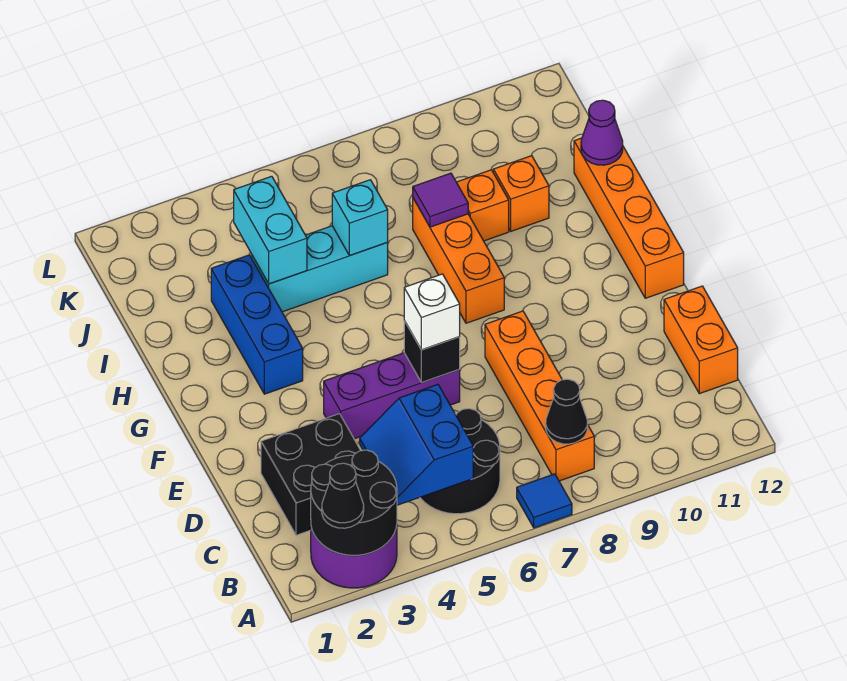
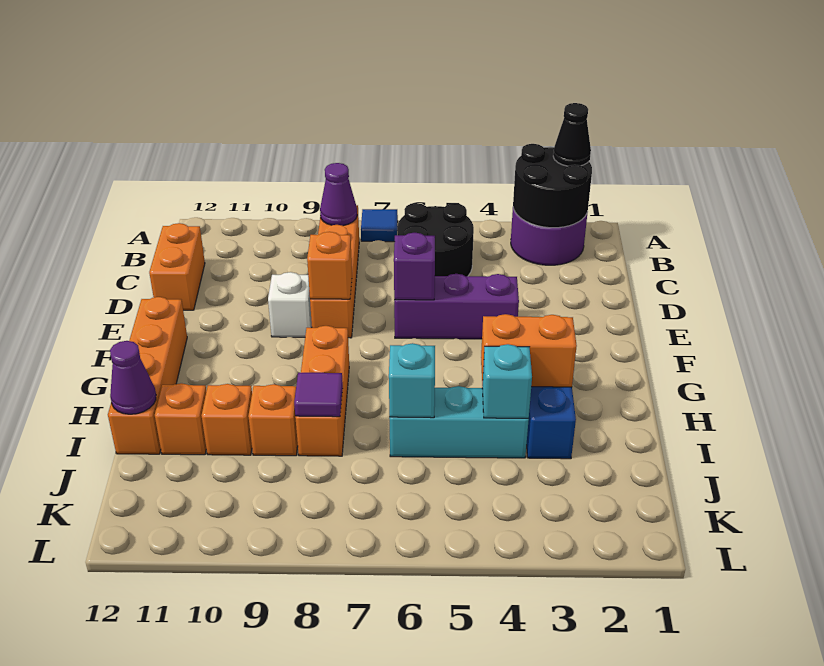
blue slope B4:C5 level 2 top 5 -> none
black cone B8 level 2 -> purple cone B8 level 2
black brick C2:D3 level 1 -> none
black brick E6 level 2 -> purple brick E6 level 2
white brick E6 level 3 -> white brick E9 level 1
none -> orange brick E8 level 2
none -> orange brick H3:H4 level 2
cyan brick I4:J4 level 2 -> cyan brick I4 level 2
none -> orange brick I11 level 1

